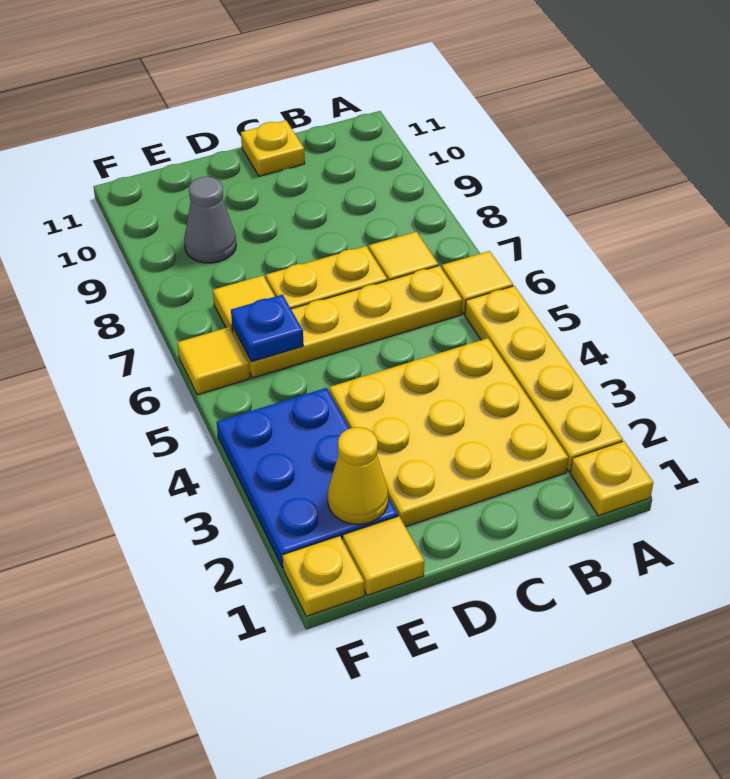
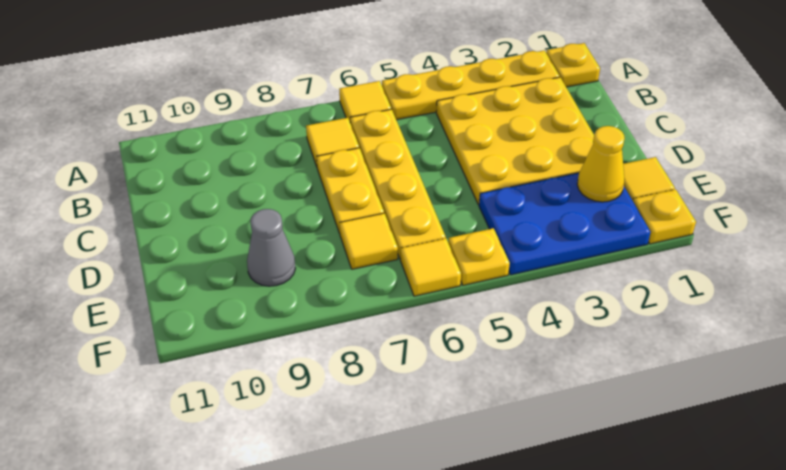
yellow plate C11 level 1 -> yellow plate F5 level 1
blue plate E6 level 2 -> none

